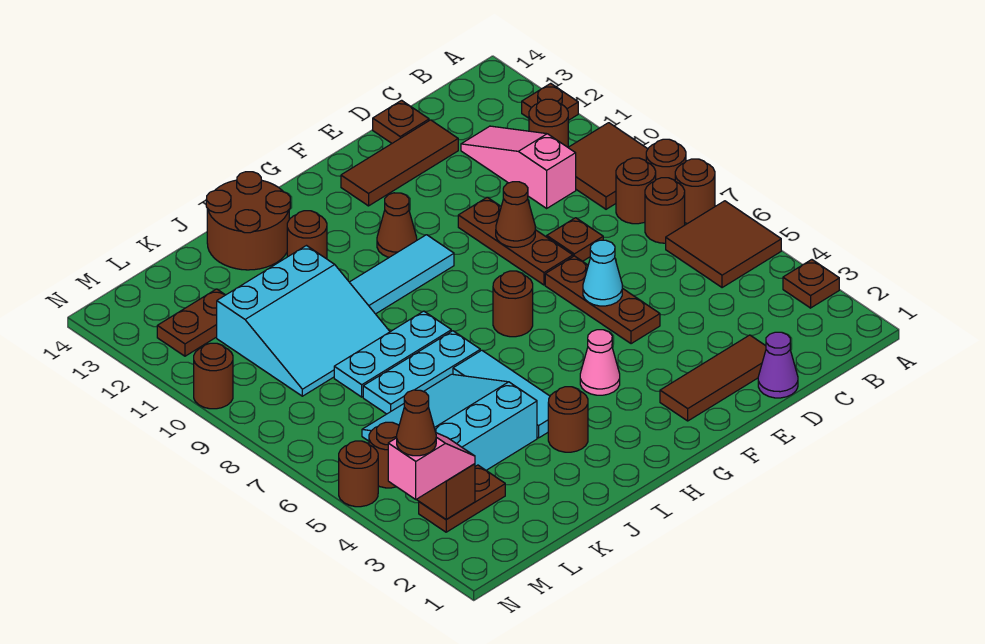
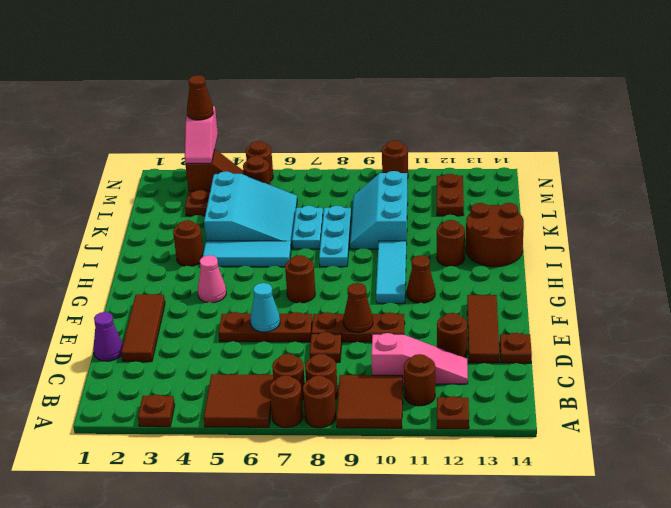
none -> brown round brick D12 level 1
cyan plate I7:K7 level 1 -> cyan plate J7:K7 level 1
cyan slope J9:L11 level 1 top 11 -> cyan slope J9:L10 level 1 top 10

